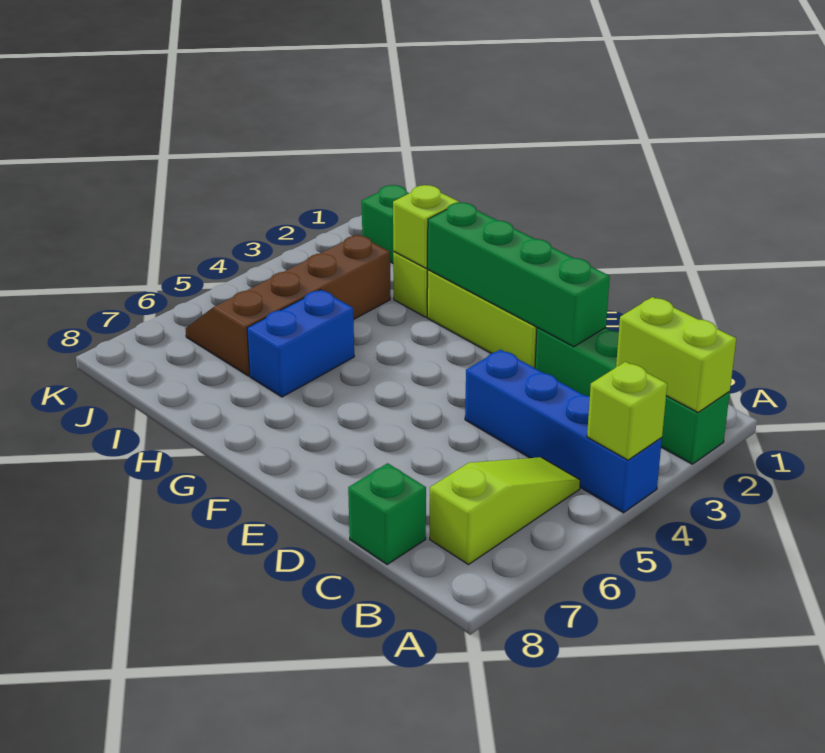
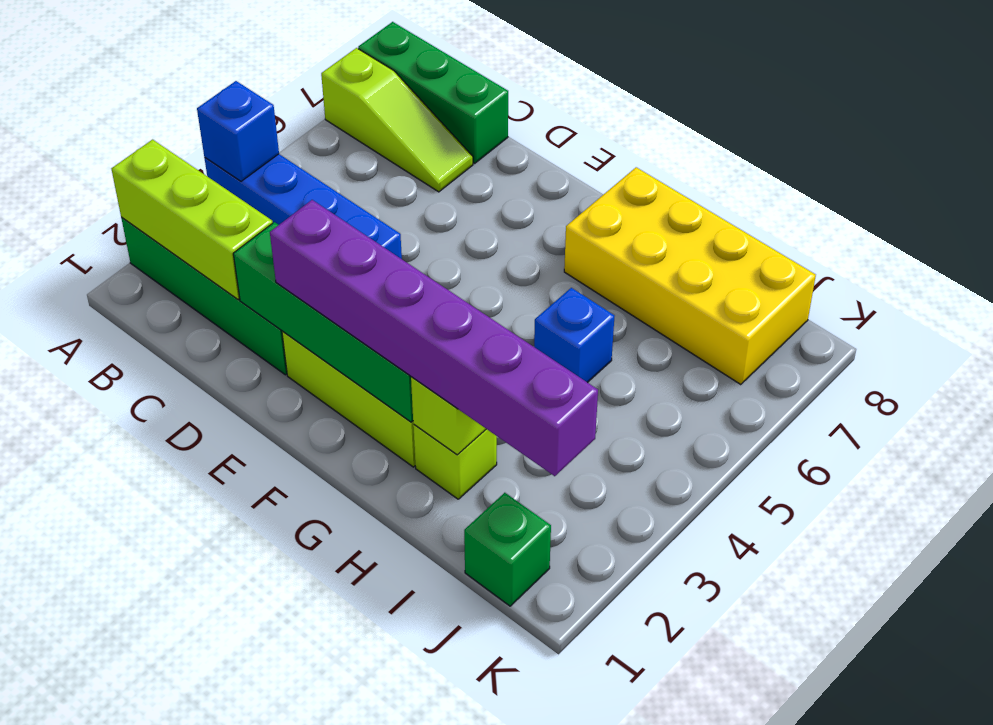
lime brick A2:B2 level 2 -> lime brick A2:C2 level 2
lime brick A4 level 2 -> blue brick A4 level 2
lime slope B5:B7 level 1 top 7 -> lime slope A7:C7 level 1 top A
green brick C8 level 1 -> green brick A8:C8 level 1
none -> purple brick E2:J2 level 3
none -> yellow brick G7:J8 level 1
blue brick H5:H6 level 1 -> blue brick H5 level 1
brown slope I3:J6 level 1 top I -> none

